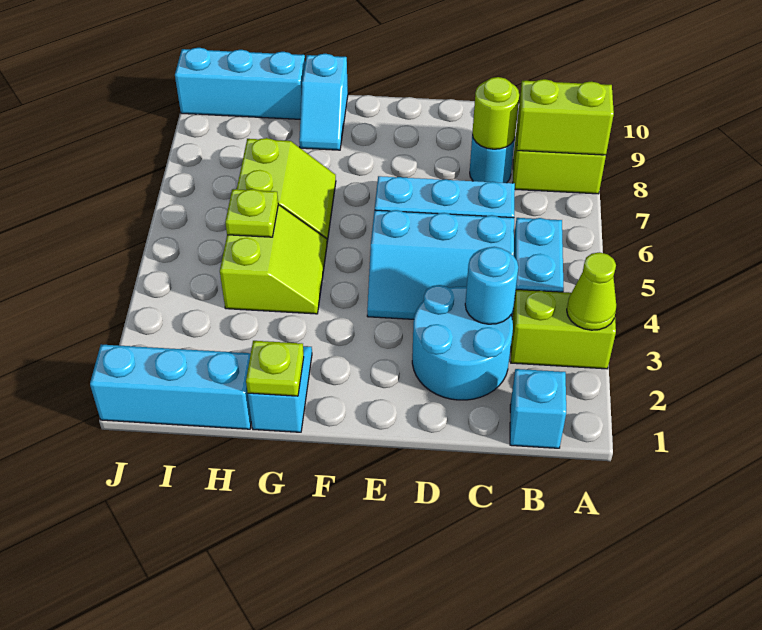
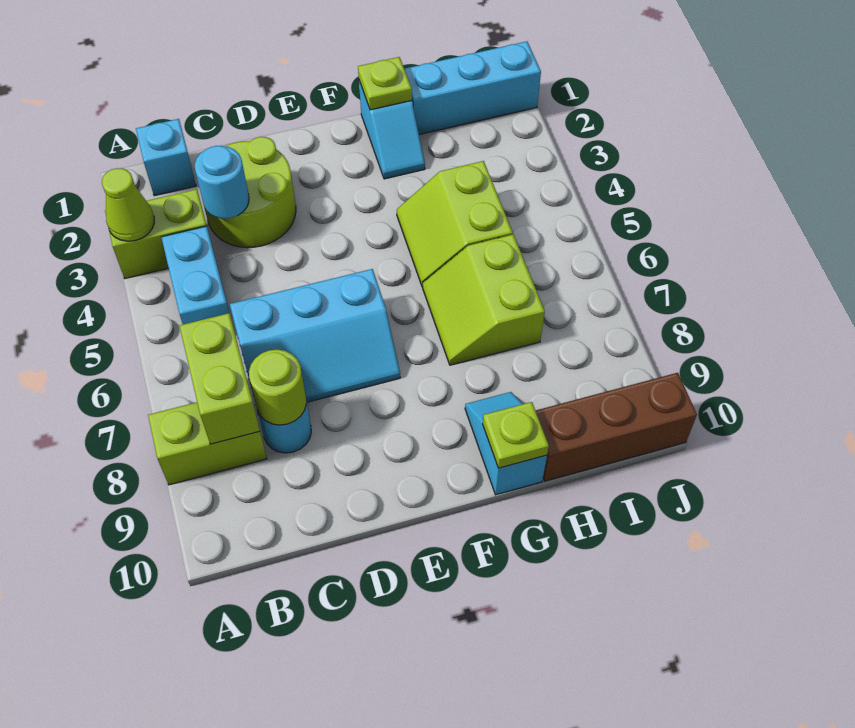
lime brick A8:B8 level 2 -> lime brick B7:B8 level 2
cyan round brick C2:D3 level 1 -> lime round brick C2:D3 level 1
cyan slope C4:E5 level 1 top 5 -> none
lime plate H5 level 2 -> lime plate G10 level 2
cyan brick H10:J10 level 1 -> brown brick H10:J10 level 1

